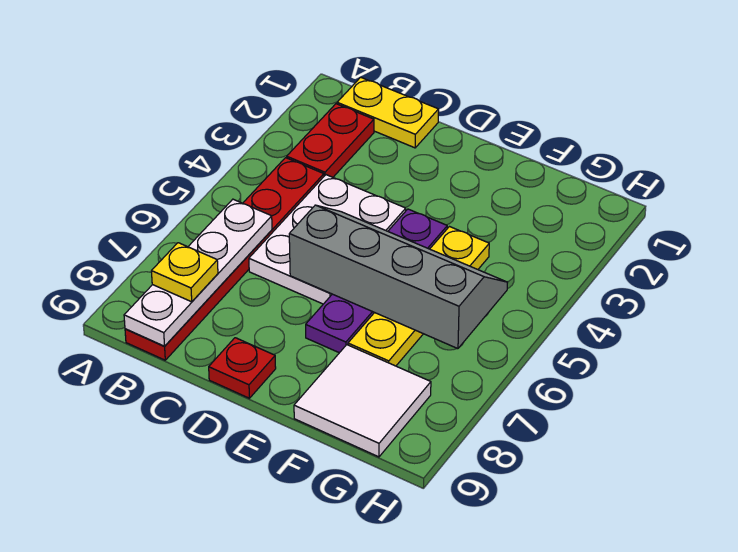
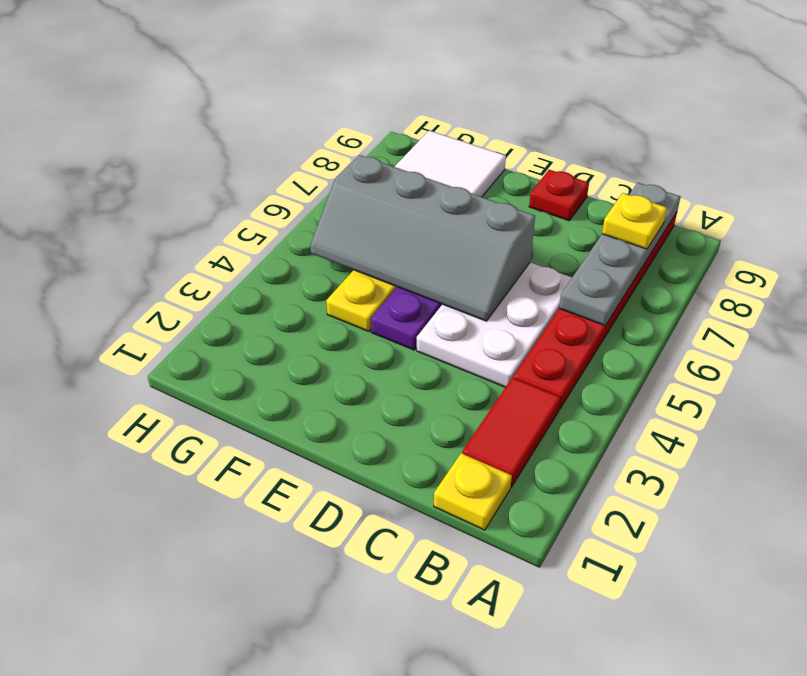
yellow plate B1:C1 level 1 -> yellow plate B1 level 1
red plate B2:B3 level 1 -> red tile B2:B3 level 1
white plate B6:B9 level 2 -> grey plate B6:B9 level 2

